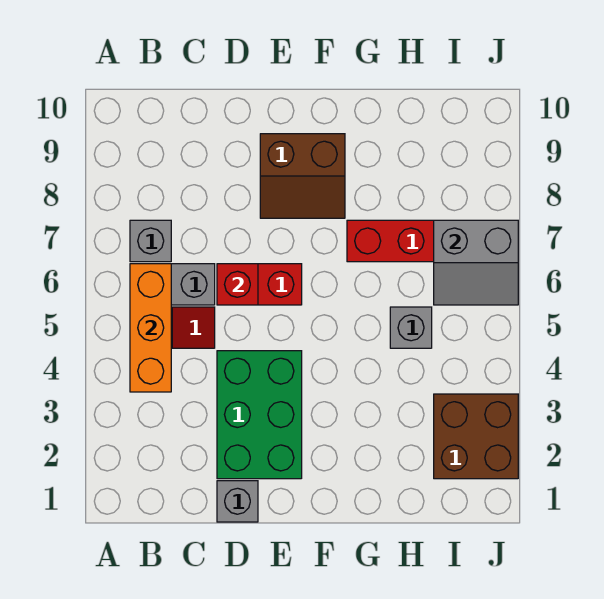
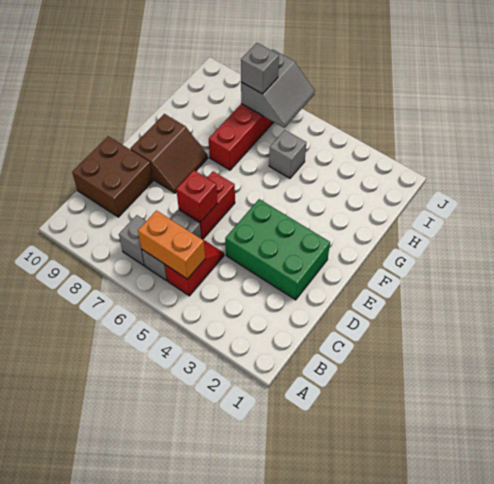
orange brick B4:B6 level 2 -> orange brick B5:B6 level 2
grey brick D1 level 1 -> grey brick I7 level 3
brown brick I2:J3 level 1 -> brown brick C9:D10 level 1

